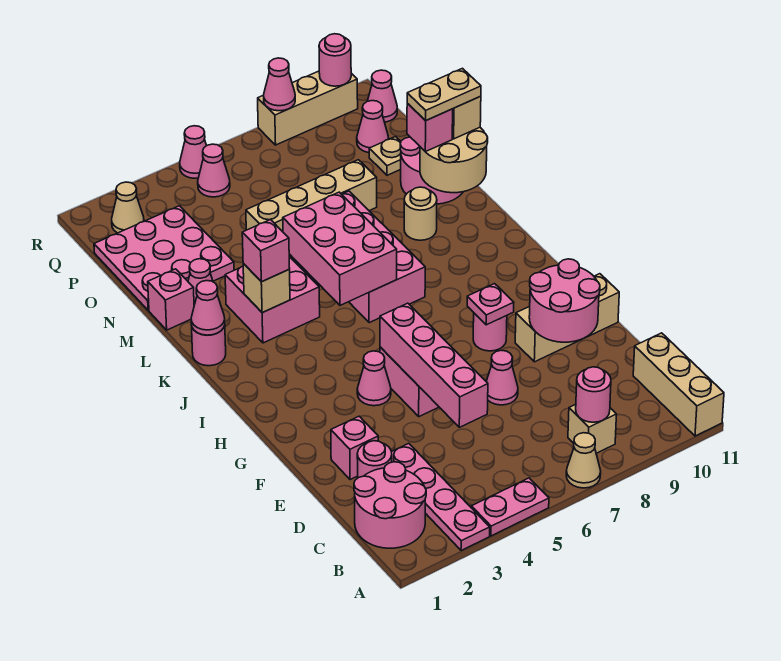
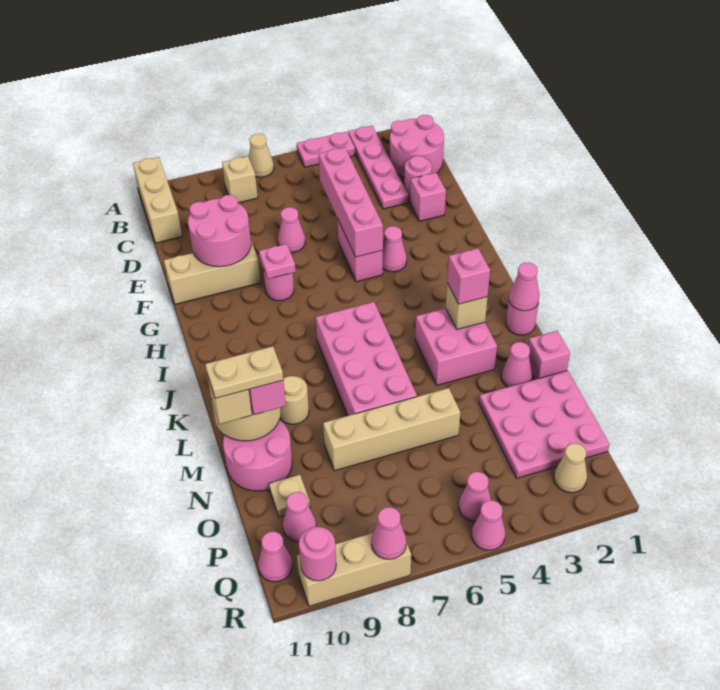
pink round brick B8 level 2 -> none
pink brick J5:L6 level 2 -> none

